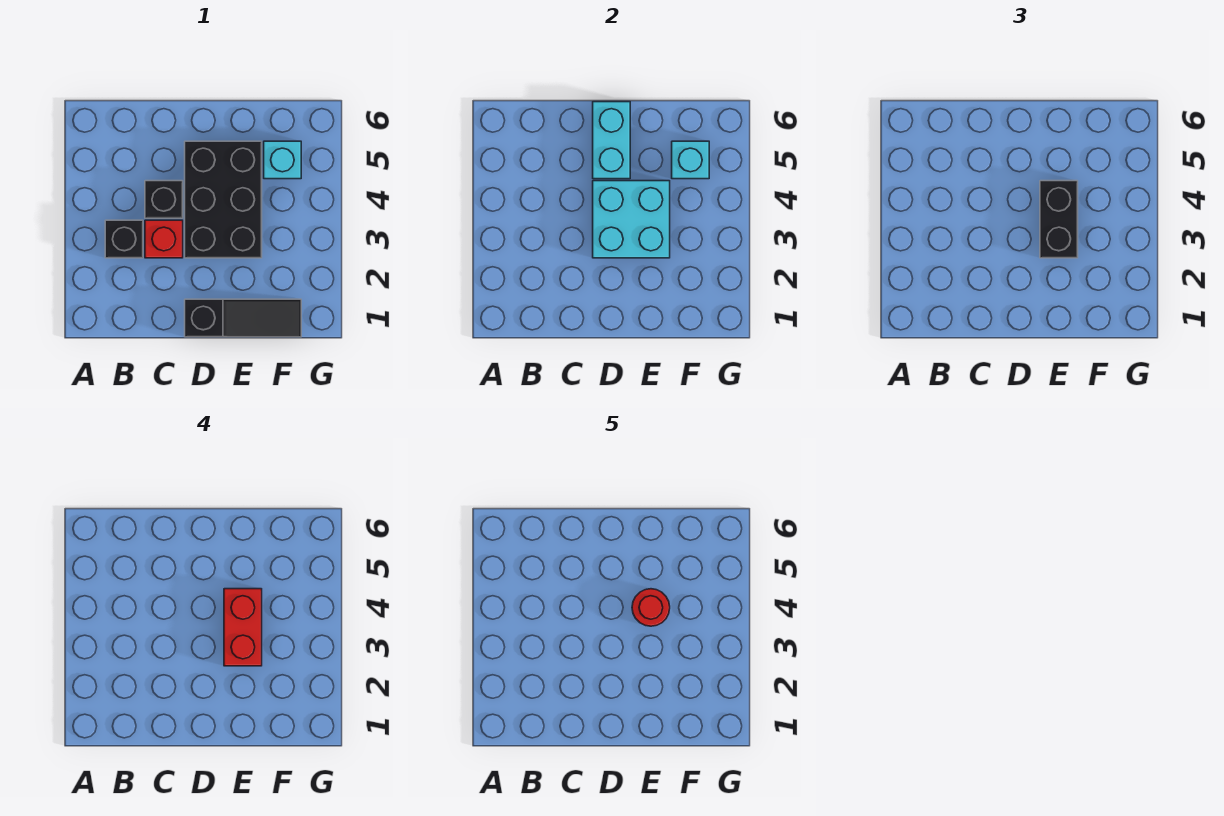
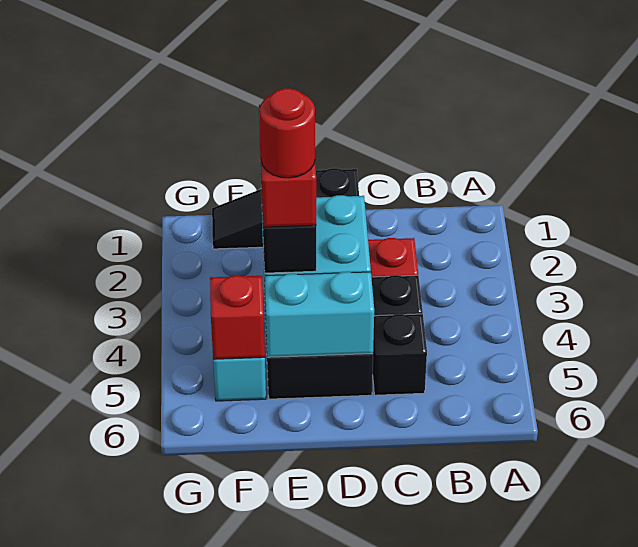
black brick B3 level 1 -> black brick C5 level 1
cyan brick D5:D6 level 2 -> cyan brick D5:E5 level 2
cyan brick F5 level 2 -> red brick F5 level 2

